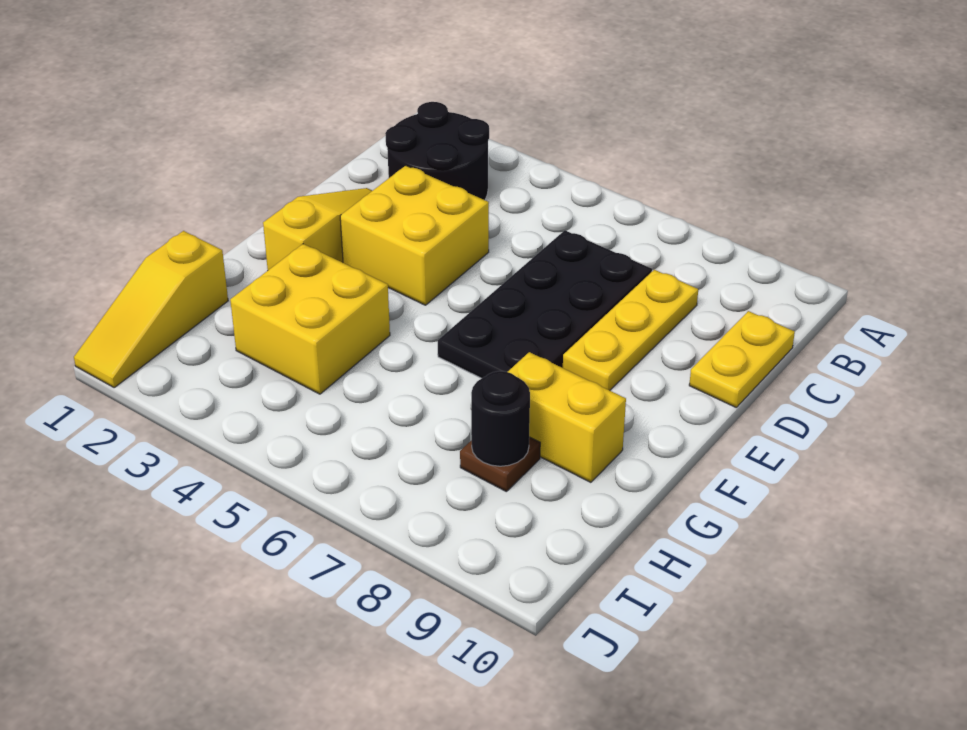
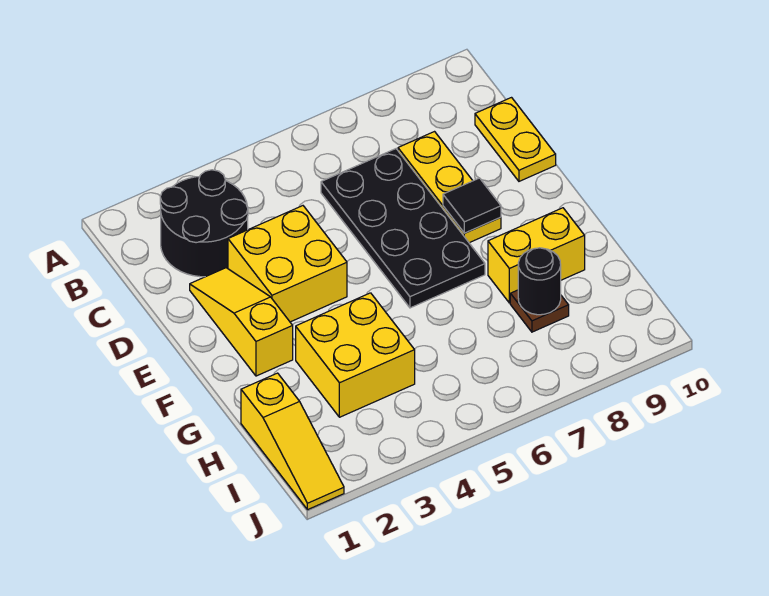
none -> black tile E8 level 2

